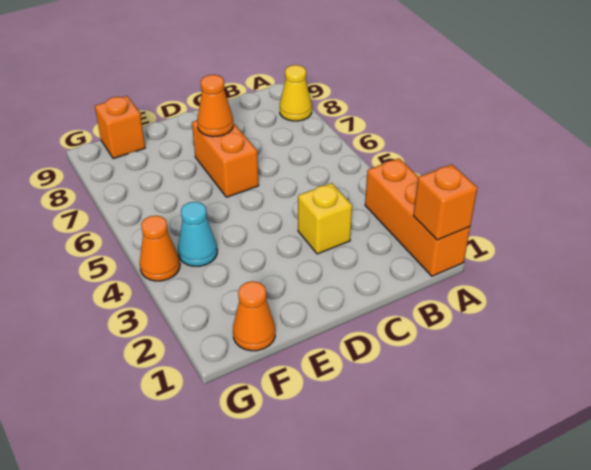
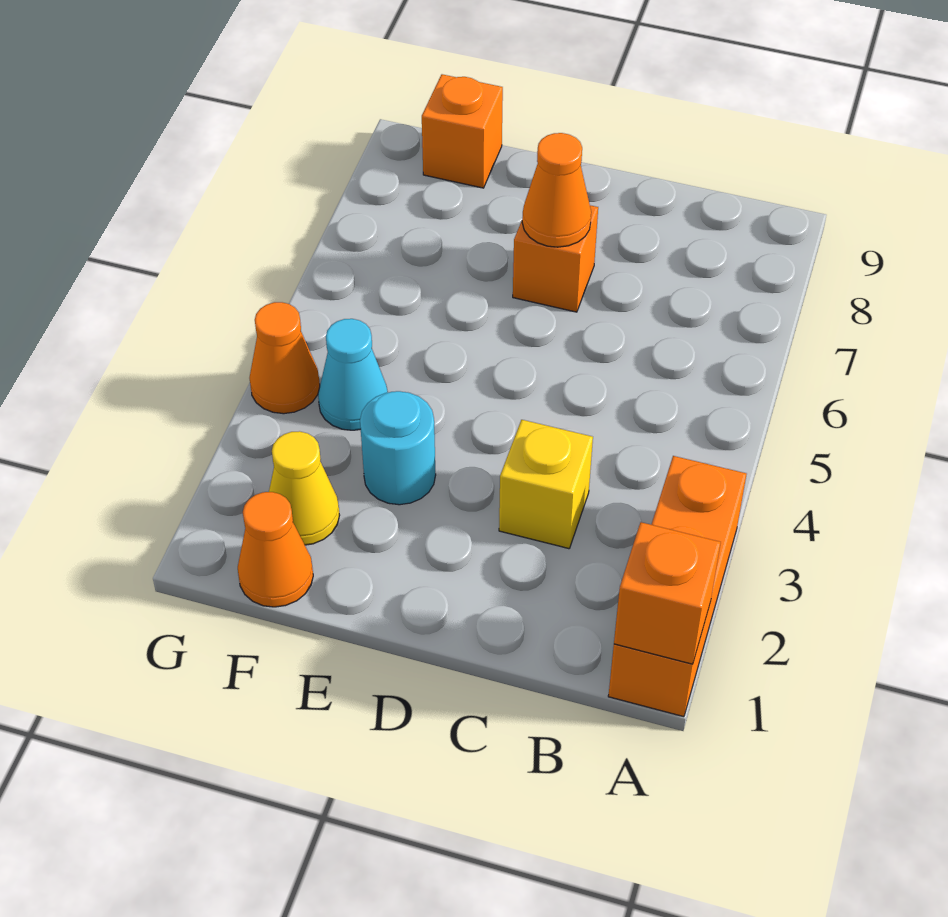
yellow cone A8 level 1 -> yellow cone F2 level 1
orange brick D6:D7 level 1 -> orange brick D7 level 1
none -> cyan round brick E3 level 1

